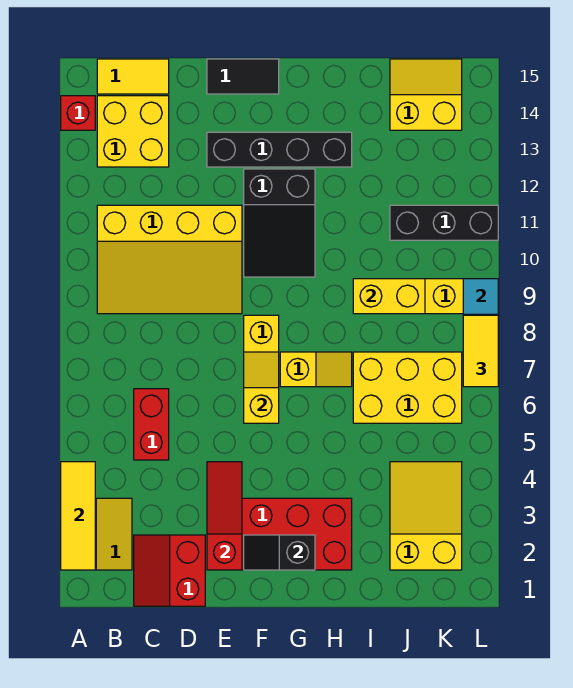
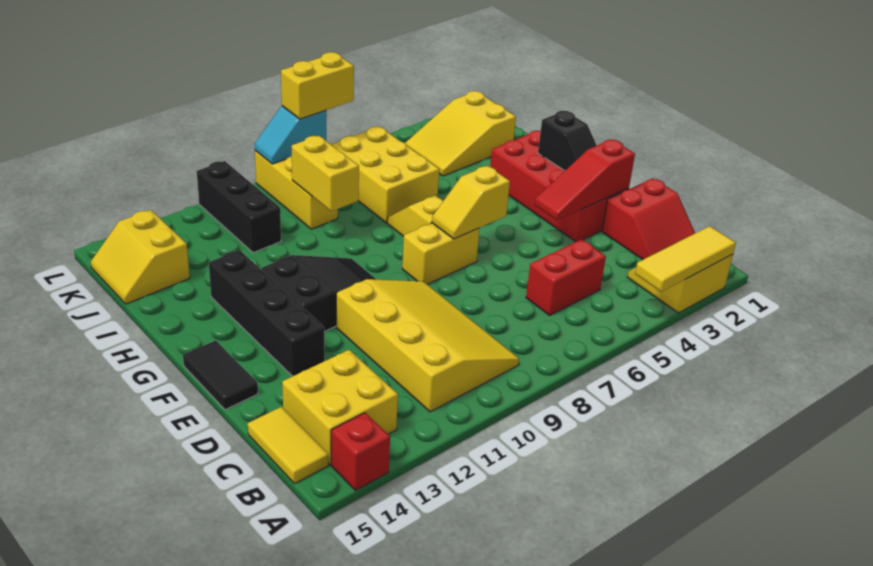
yellow tile L7:L8 level 3 -> yellow brick L7:L8 level 3

